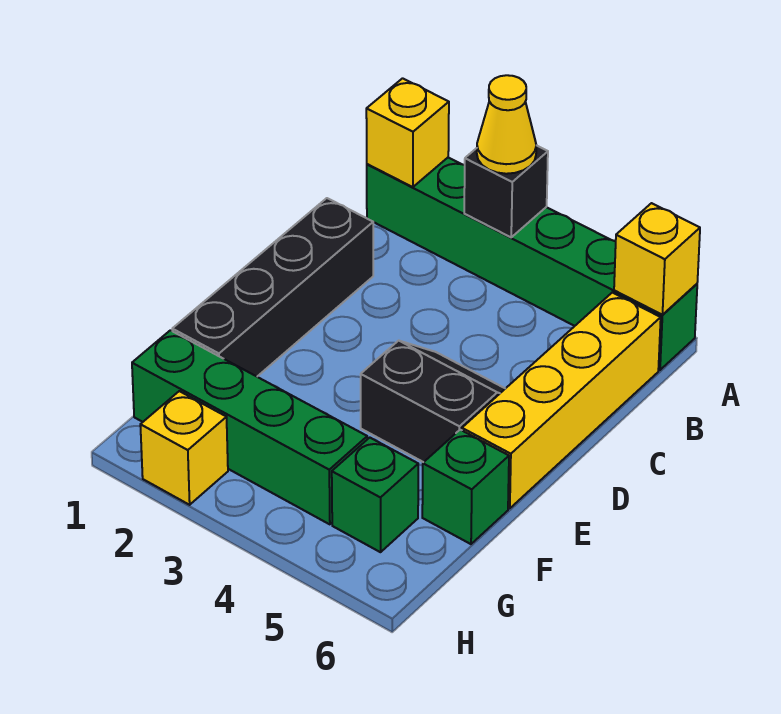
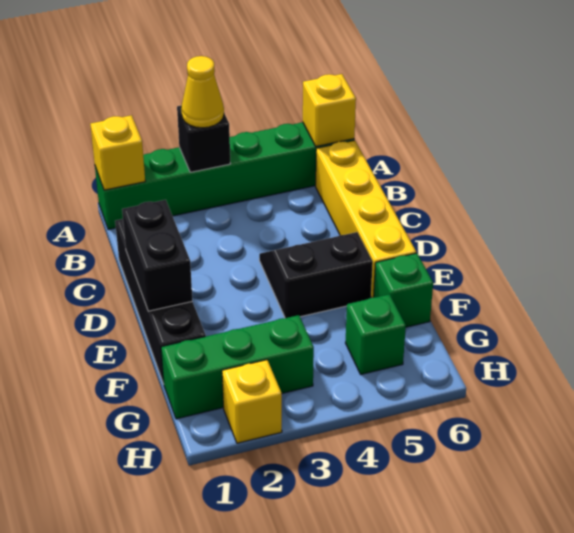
none -> black brick D1:E1 level 2
green brick G1:G4 level 1 -> green brick G1:G3 level 1

